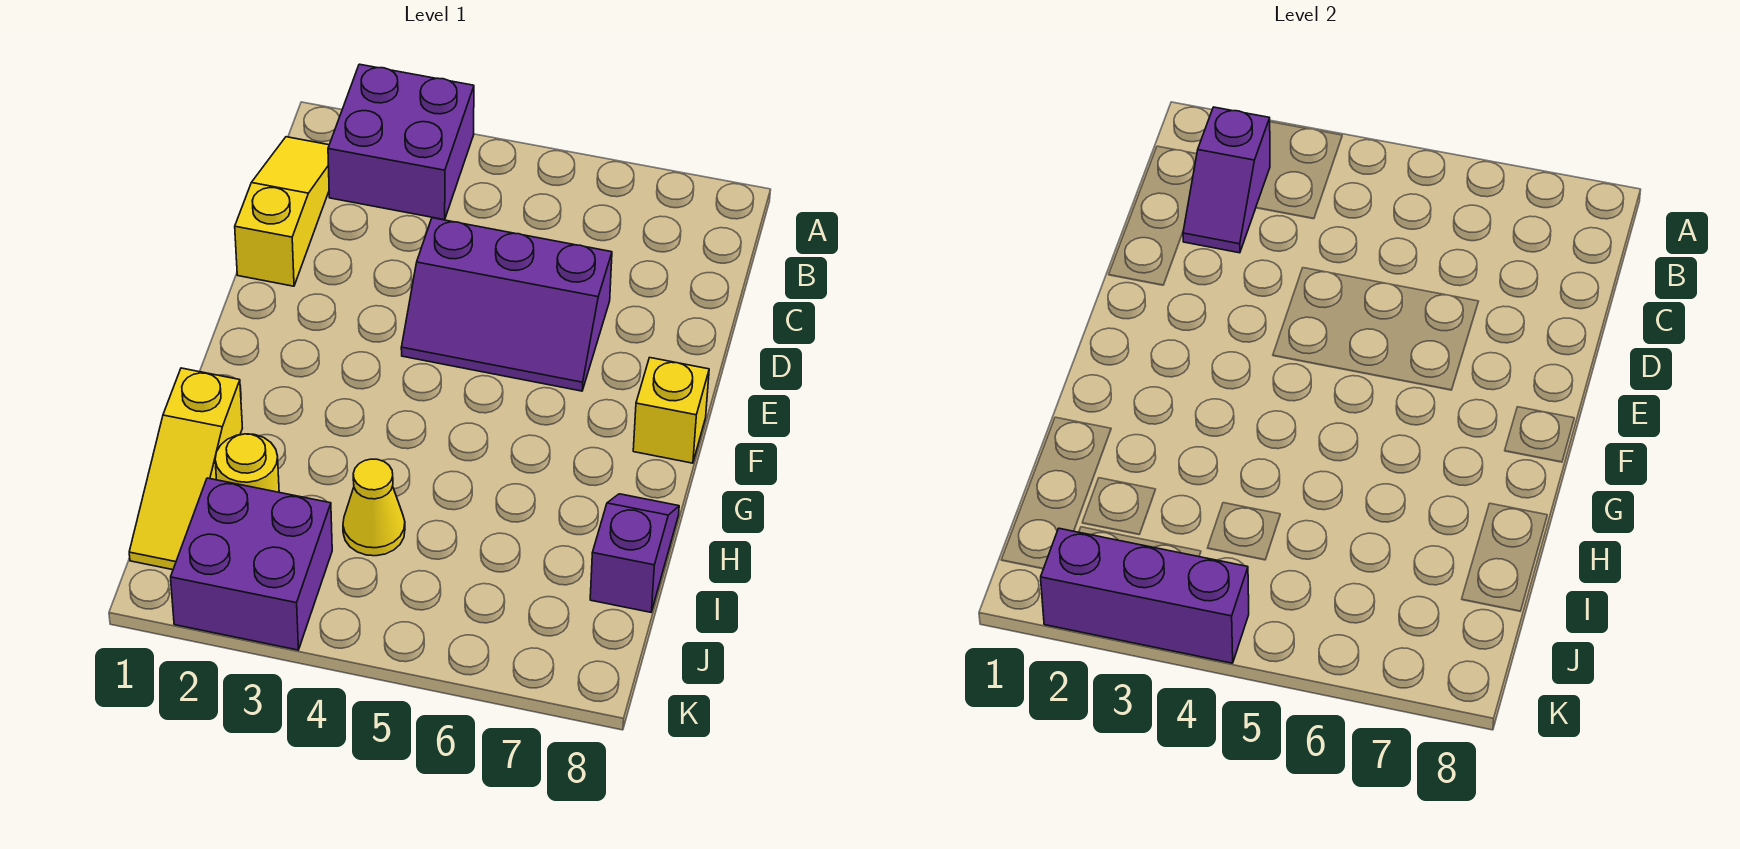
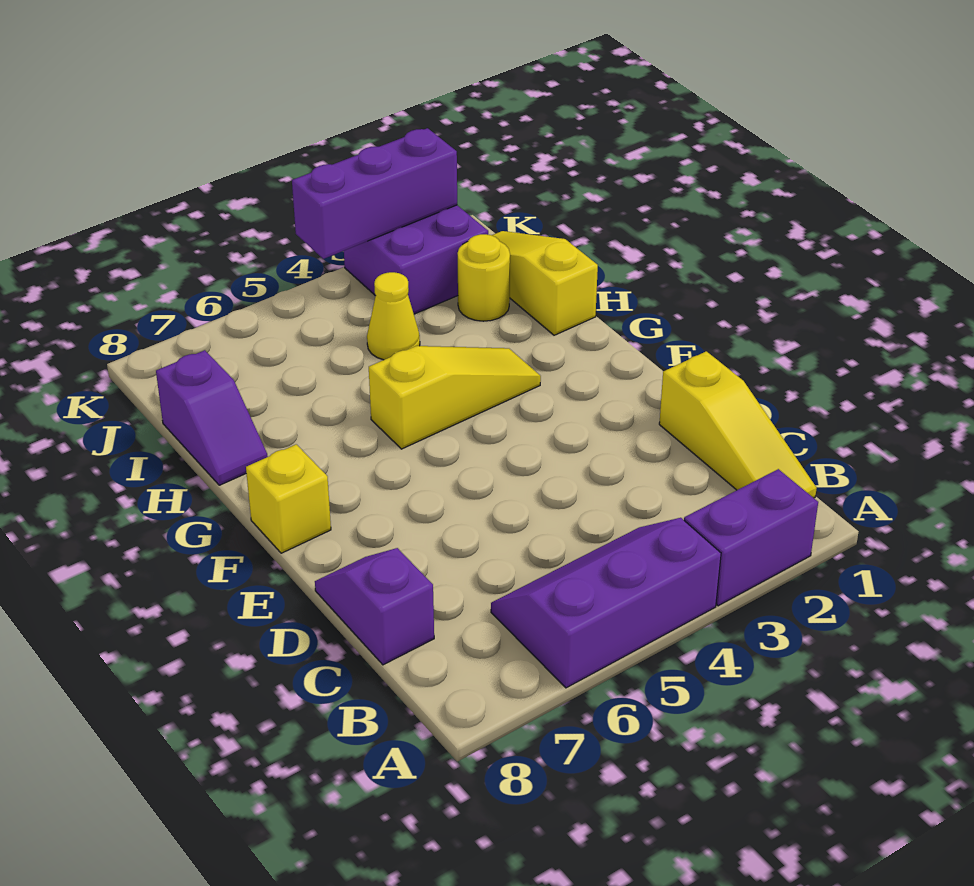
purple brick A2:B3 level 1 -> purple brick A2:A3 level 1
purple slope B2:C2 level 2 top B -> purple slope C8:D8 level 1 top C
purple slope D4:E6 level 1 top D -> purple slope A4:B6 level 1 top A
none -> yellow slope G3:G5 level 1 top 5

